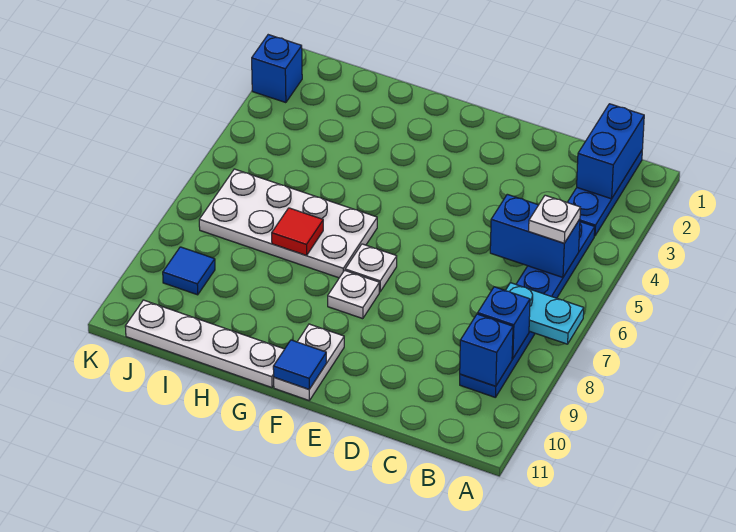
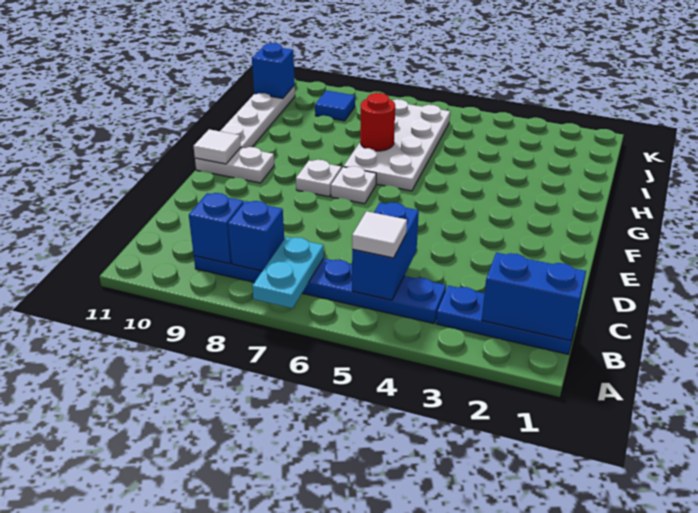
white plate B5 level 3 -> white tile B5 level 3
blue tile F11 level 2 -> white tile F11 level 2
red tile H7 level 2 -> red round brick H7 level 2
blue brick K2 level 1 -> blue brick J11 level 2

